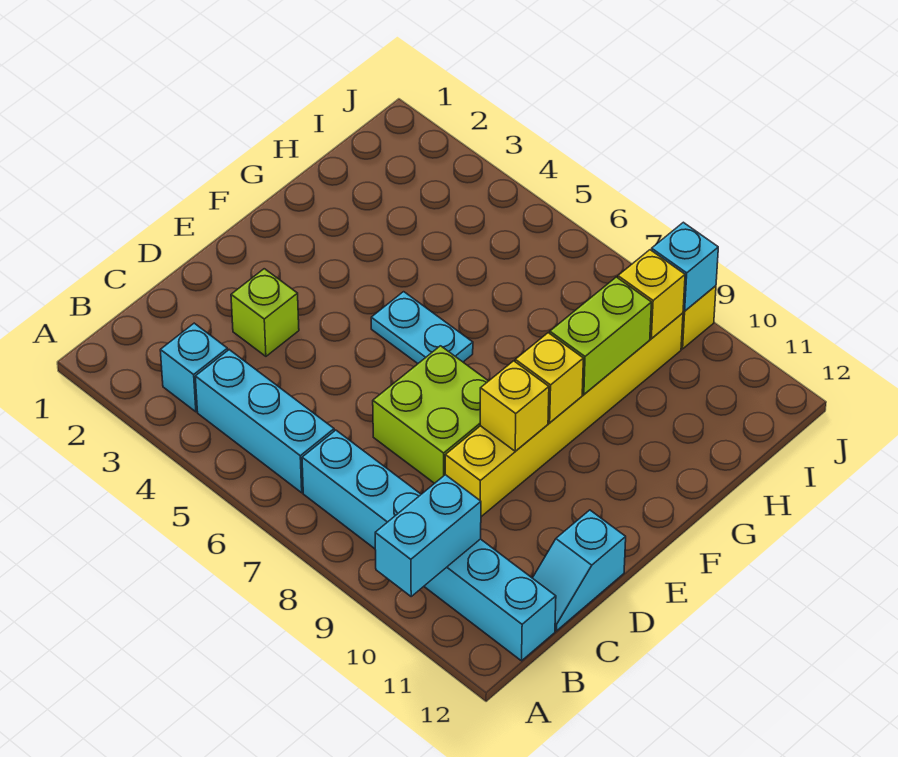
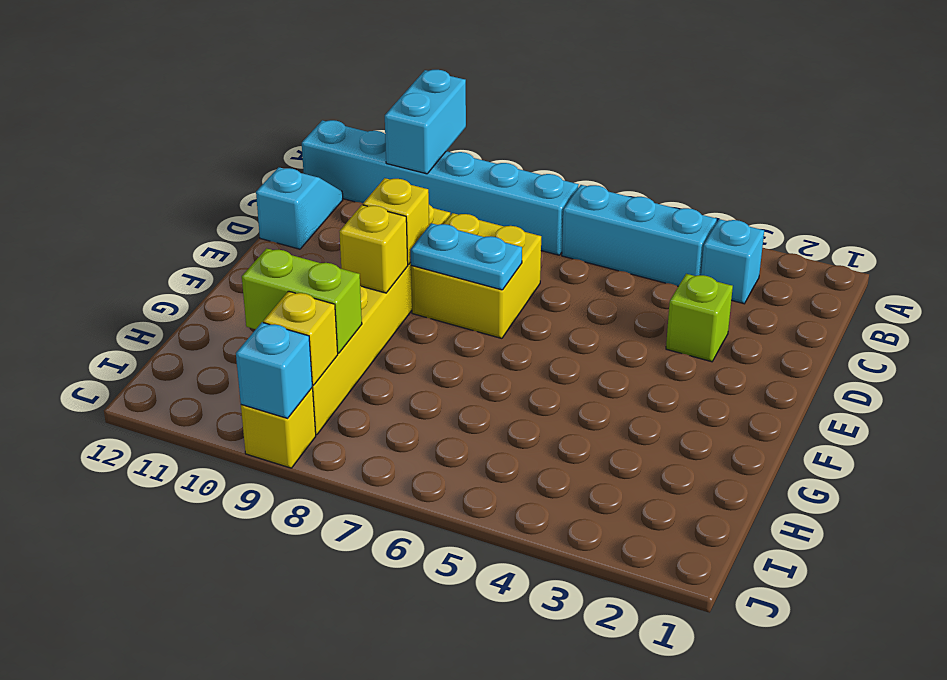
lime brick D7:E8 level 1 -> yellow brick D7:E8 level 1
cyan plate F5:F6 level 1 -> cyan plate E7:E8 level 2
lime brick G9:H9 level 2 -> lime brick H9:H10 level 2

